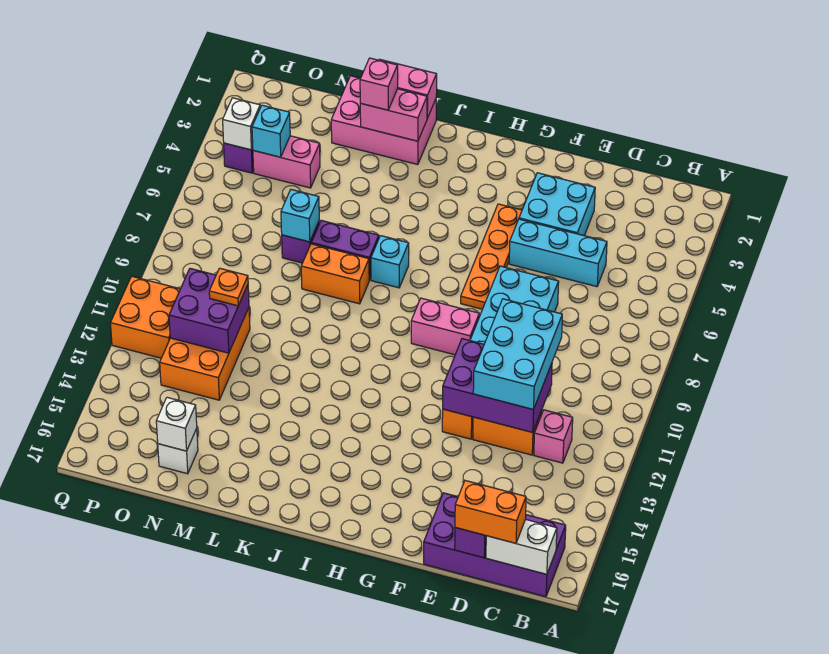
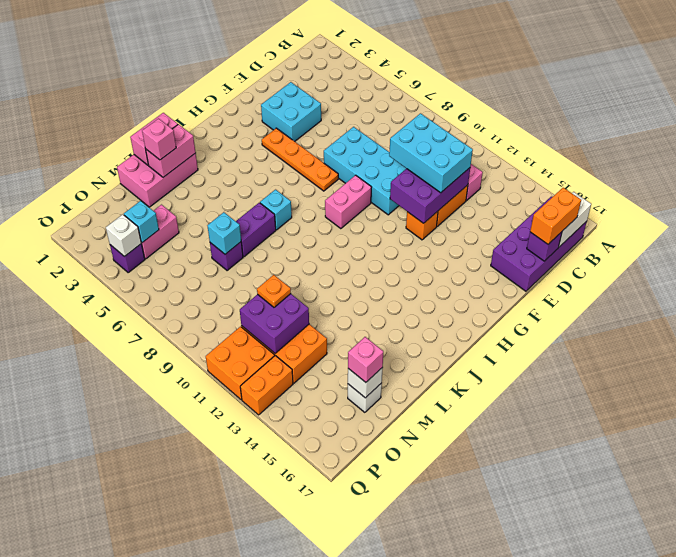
cyan brick D5:F5 level 1 -> none
orange brick K8:L8 level 1 -> orange brick P13:Q13 level 1
none -> pink brick N16 level 3

